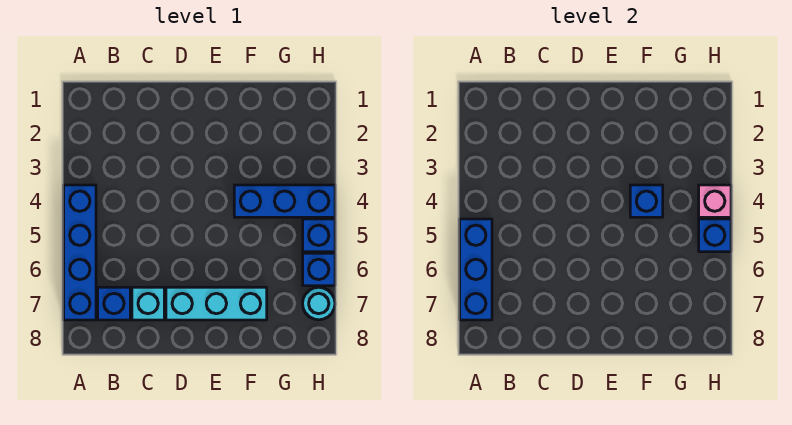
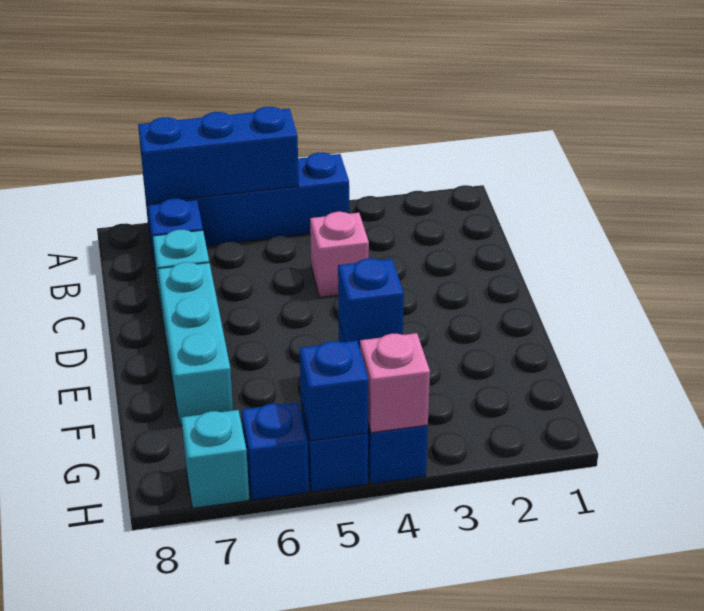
none -> pink brick C4 level 1
cyan round brick H7 level 1 -> cyan brick H7 level 1

